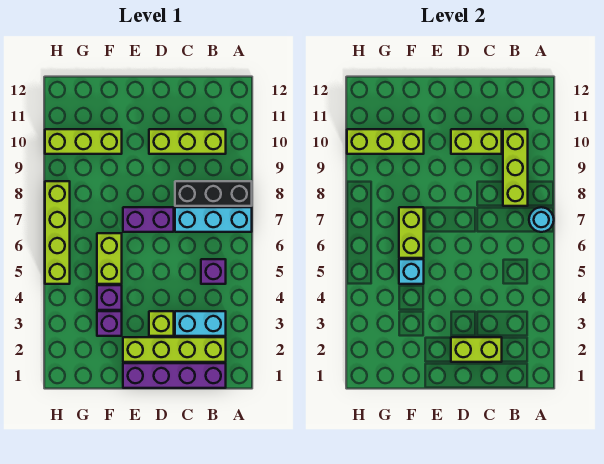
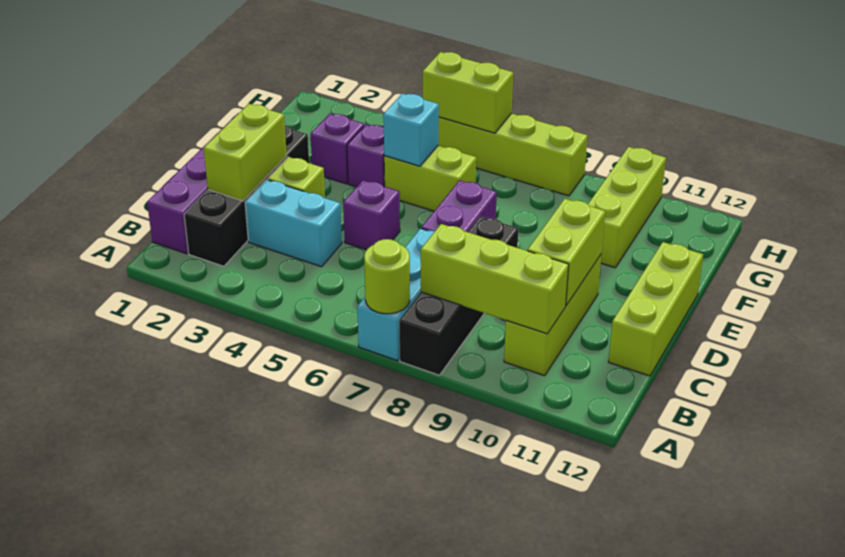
cyan round brick A7 level 2 -> lime round brick A7 level 2
black brick A8:C8 level 1 -> black brick A8:D8 level 1
lime brick B2:E2 level 1 -> black brick B2:E2 level 1
cyan brick B3:C3 level 1 -> cyan brick C3:C4 level 1
purple brick B5 level 1 -> purple brick D5 level 1
lime brick F6:F7 level 2 -> lime brick H5:H6 level 2
lime brick F10:H10 level 2 -> lime brick C12:E12 level 1

